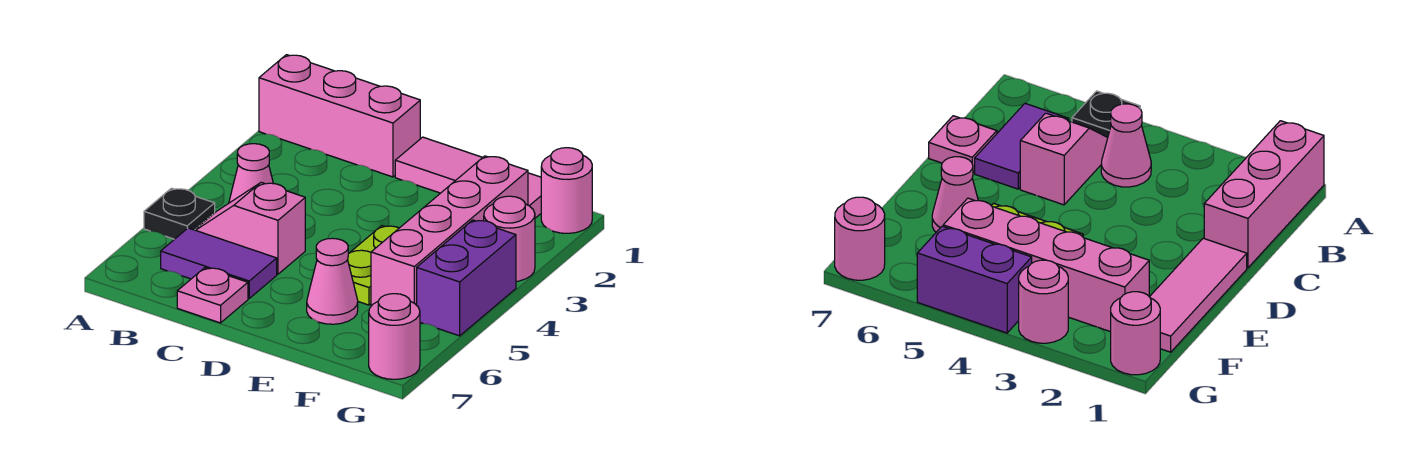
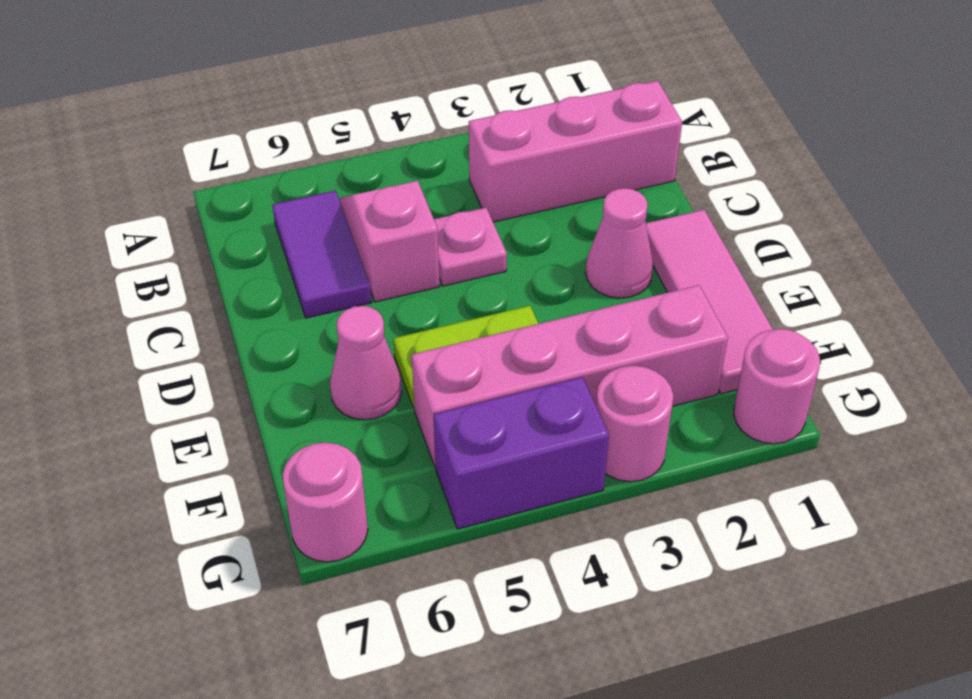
pink brick A1:C1 level 1 -> pink brick B1:B3 level 1
black plate A5 level 1 -> none
pink cone B4 level 1 -> pink cone D2 level 1
pink plate C7 level 1 -> pink plate C4 level 1

